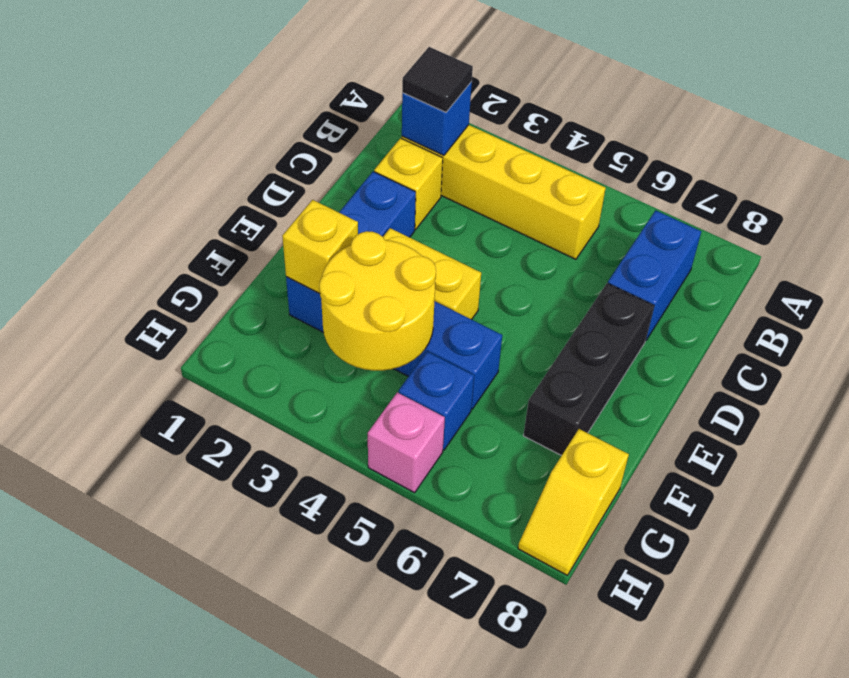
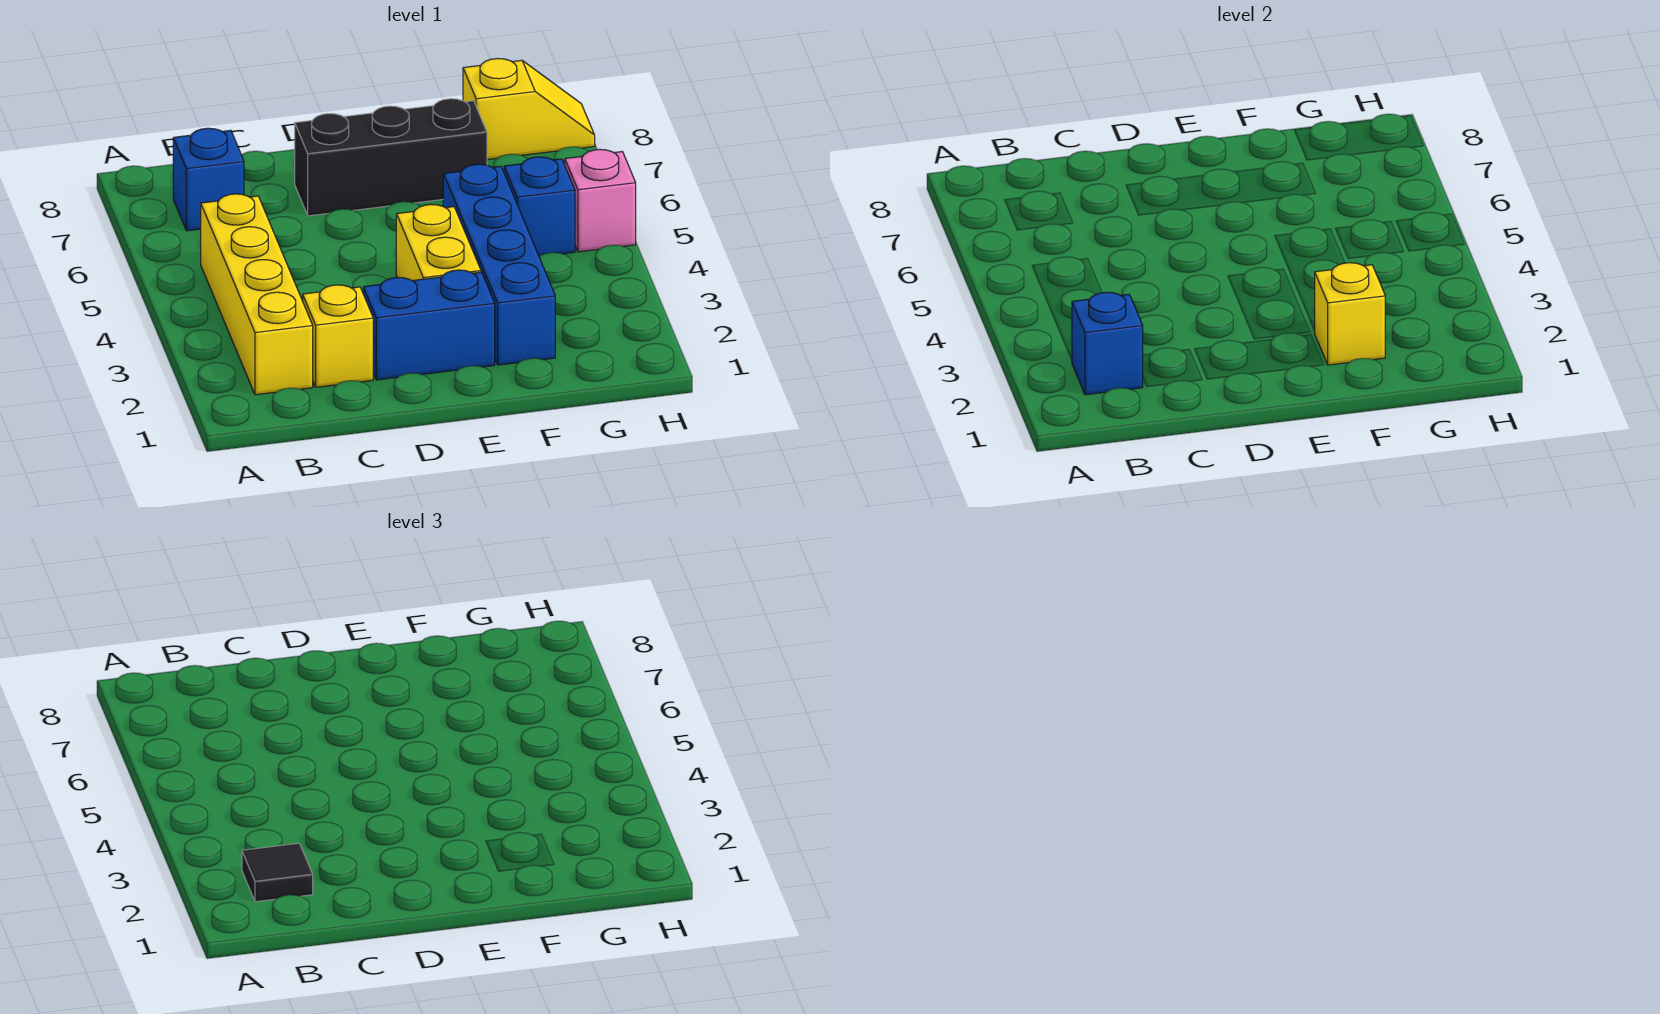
blue brick B7:C7 level 1 -> blue brick B7 level 1
yellow round brick F3:G4 level 2 -> none

